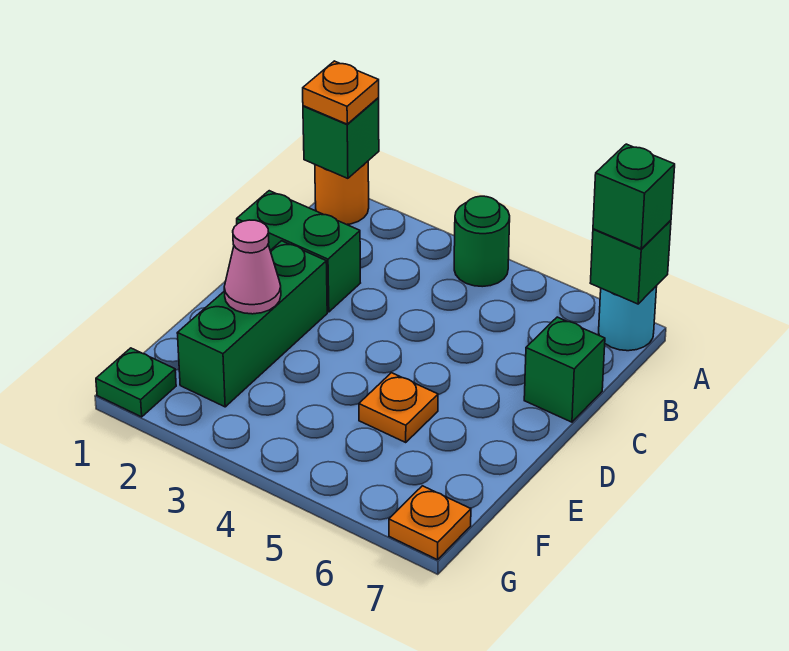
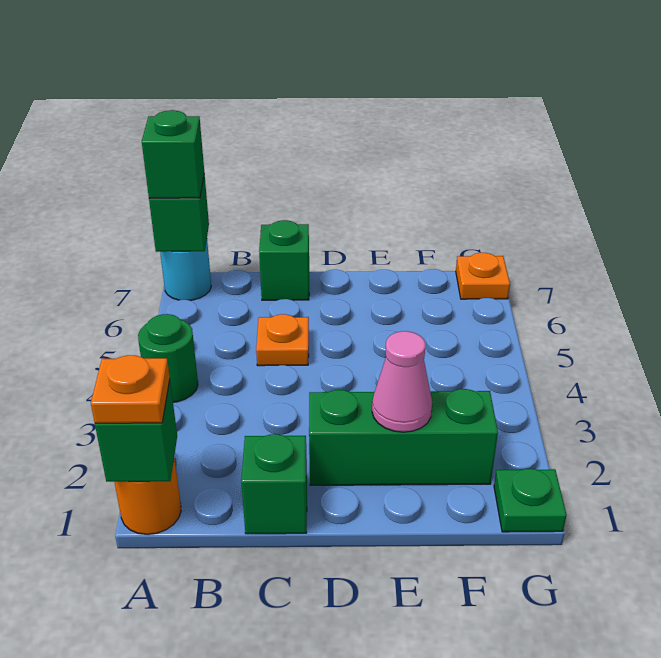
green brick C1:C2 level 1 -> green brick C1 level 1
orange plate E5 level 1 -> orange plate C5 level 1

